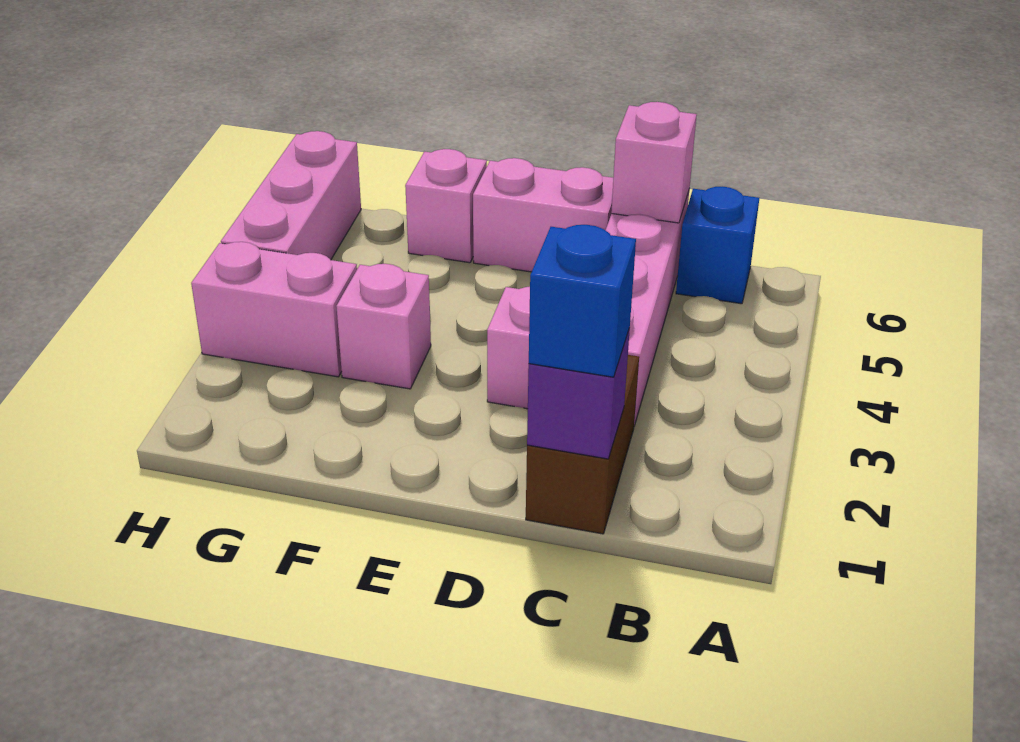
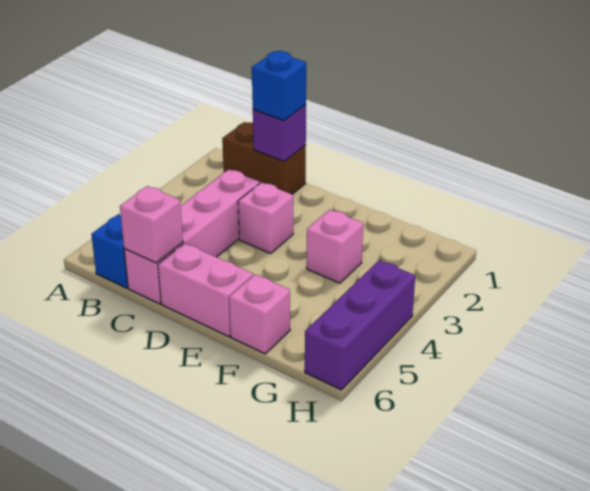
brown brick C1:C2 level 1 -> brown brick B1:C1 level 1
pink brick G3:H3 level 1 -> none
pink brick H4:H6 level 1 -> purple brick H4:H6 level 1

